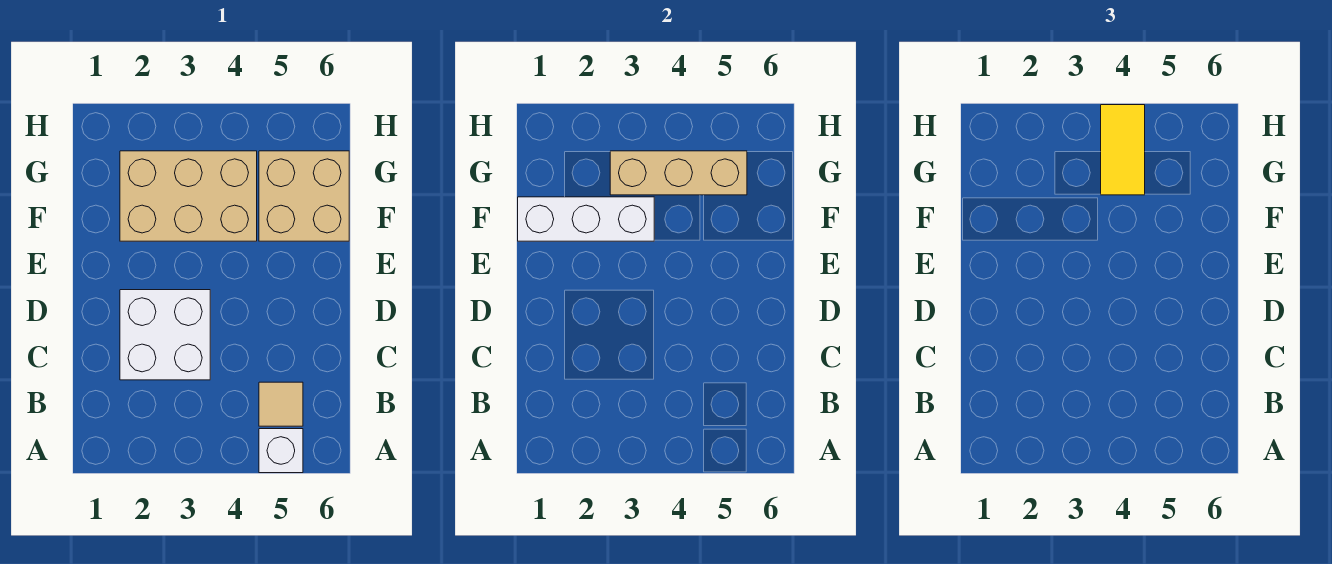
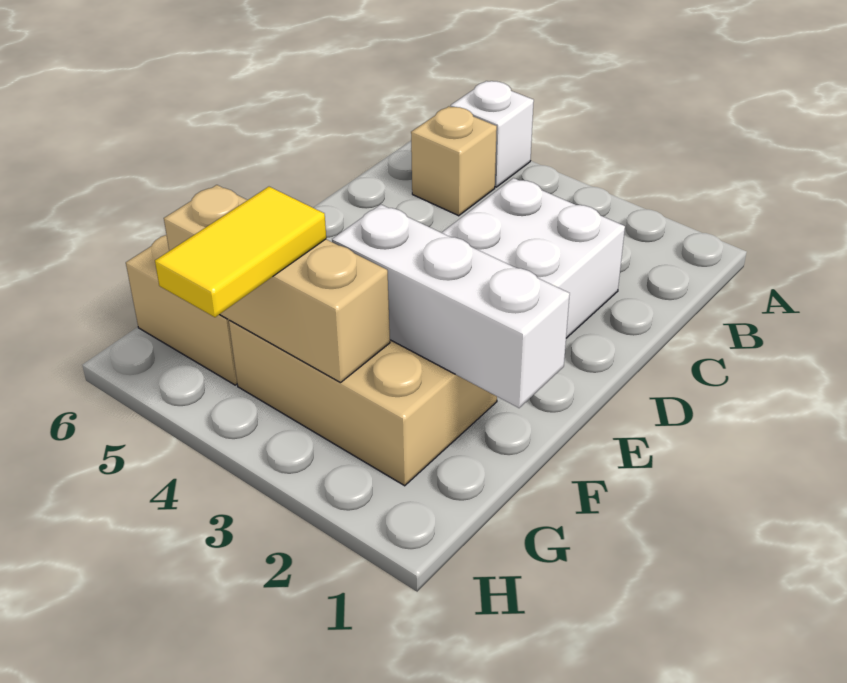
tan tile B5 level 1 -> tan brick B5 level 1

